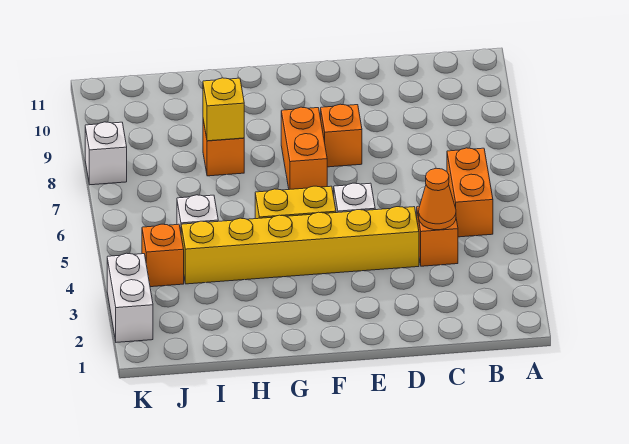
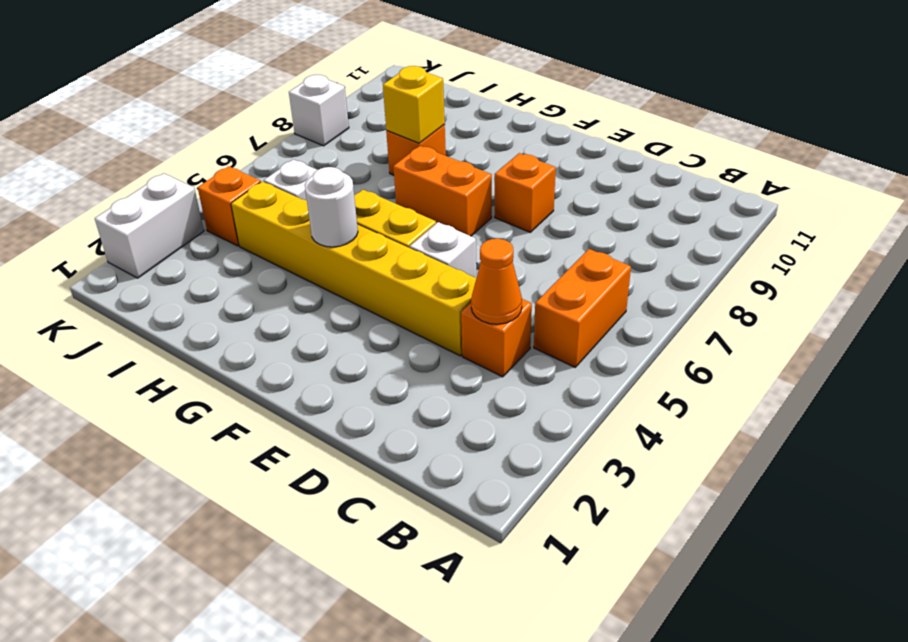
orange brick F7:F8 level 1 -> orange brick F7:G7 level 1
none -> white round brick G4 level 2

